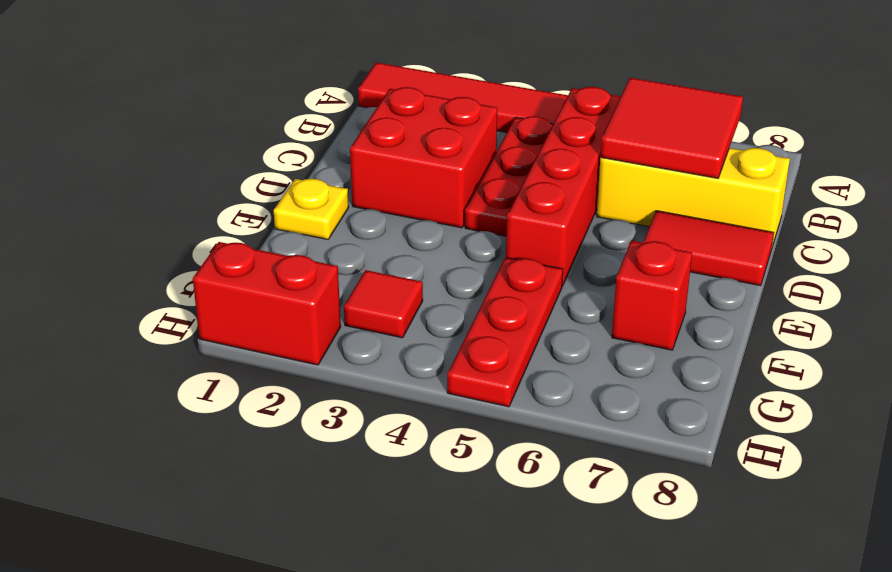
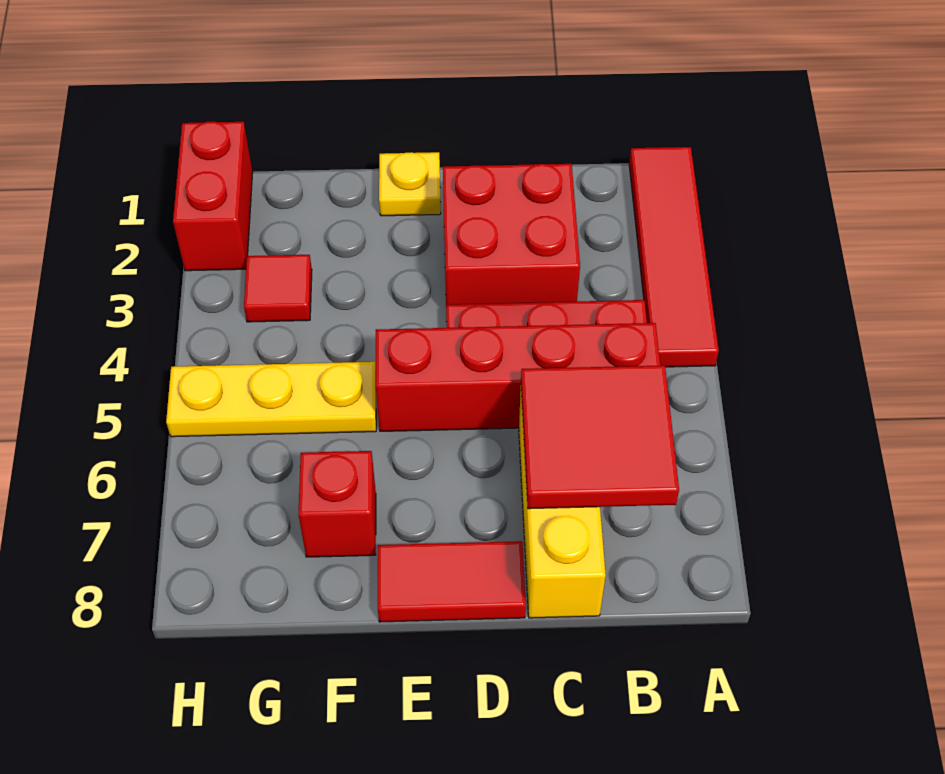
red tile D7:D8 level 1 -> red tile D8:E8 level 1
red plate F5:H5 level 1 -> yellow plate F5:H5 level 1

